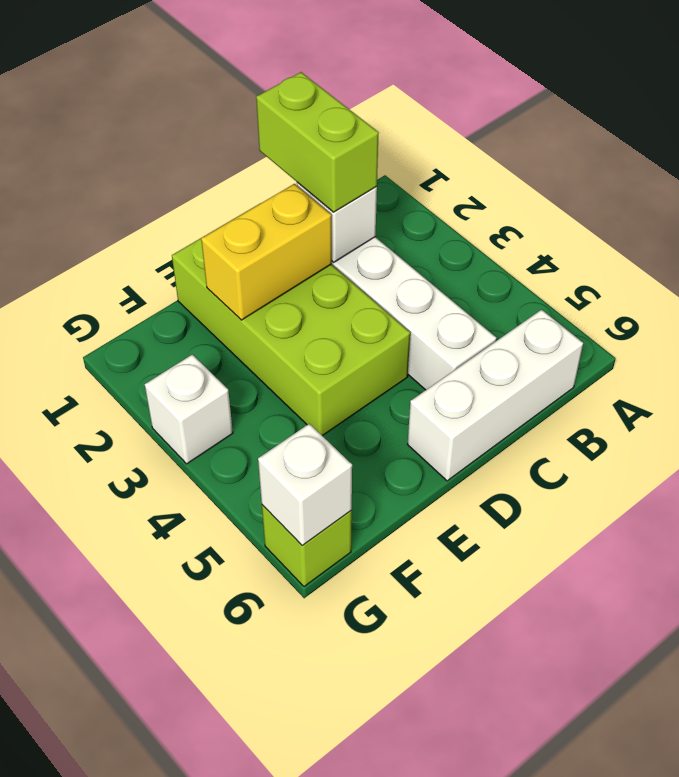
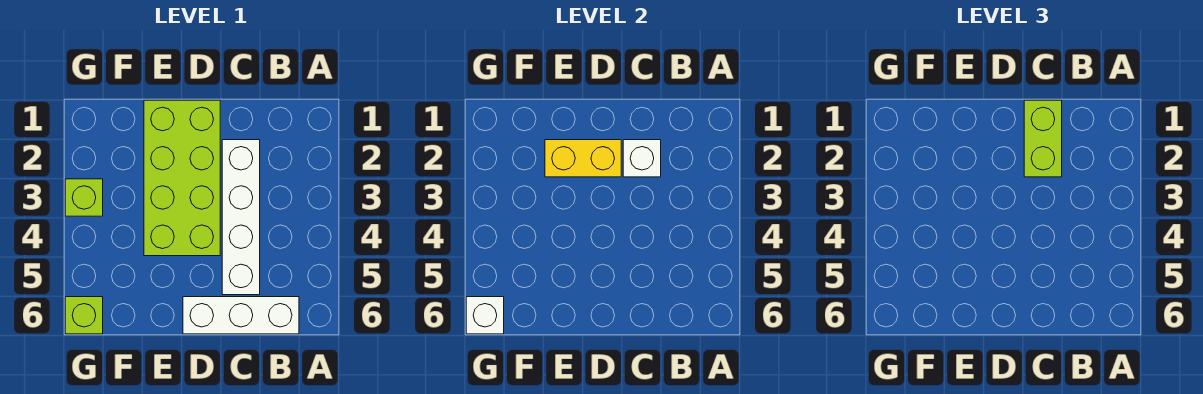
white brick G3 level 1 -> lime brick G3 level 1

